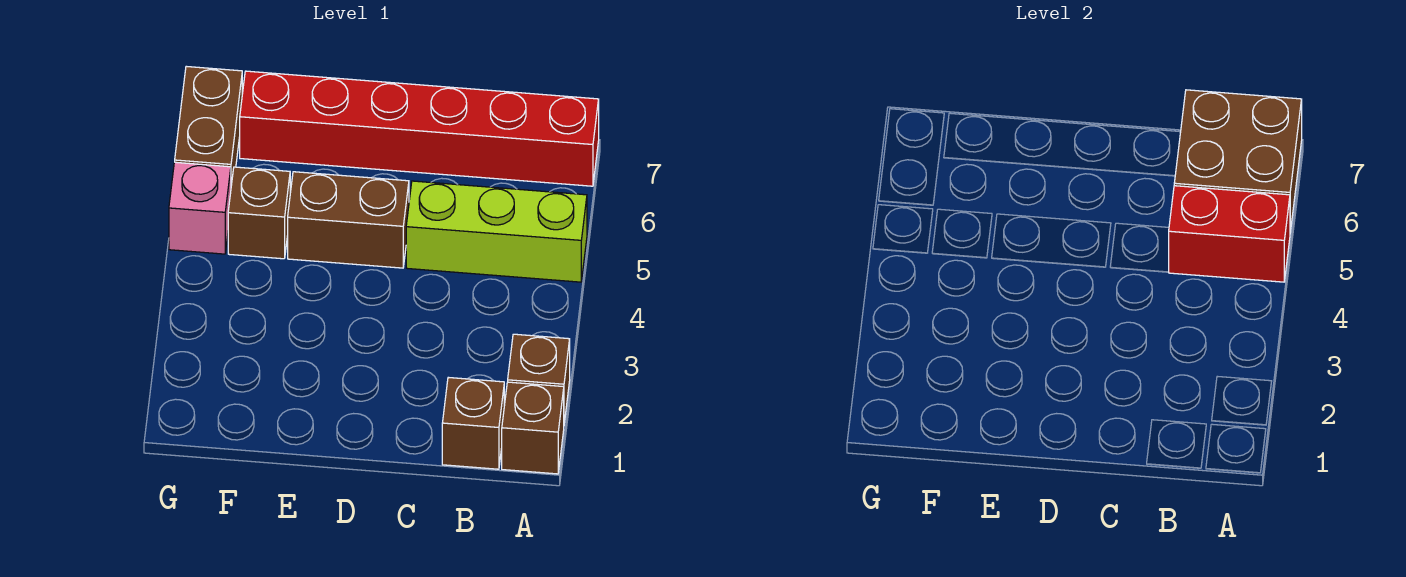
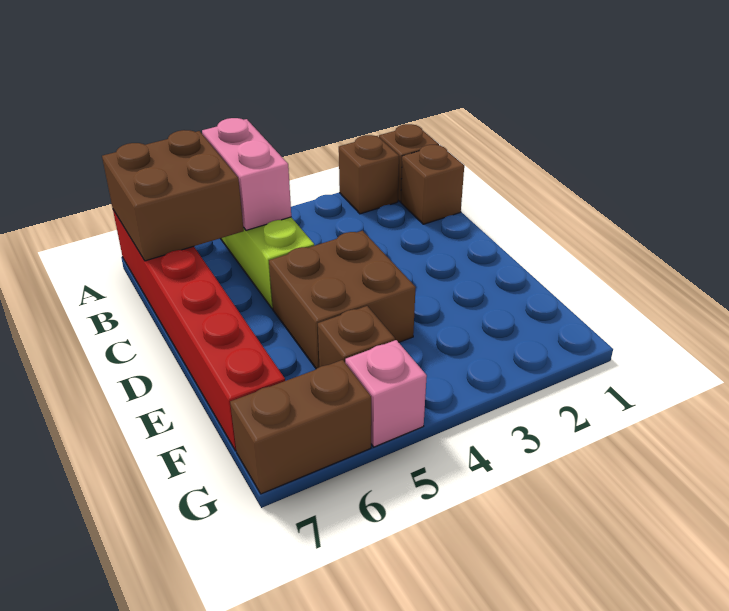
red brick A5:B5 level 2 -> pink brick A5:B5 level 2
brown brick D5:E5 level 1 -> brown brick D4:E5 level 1

